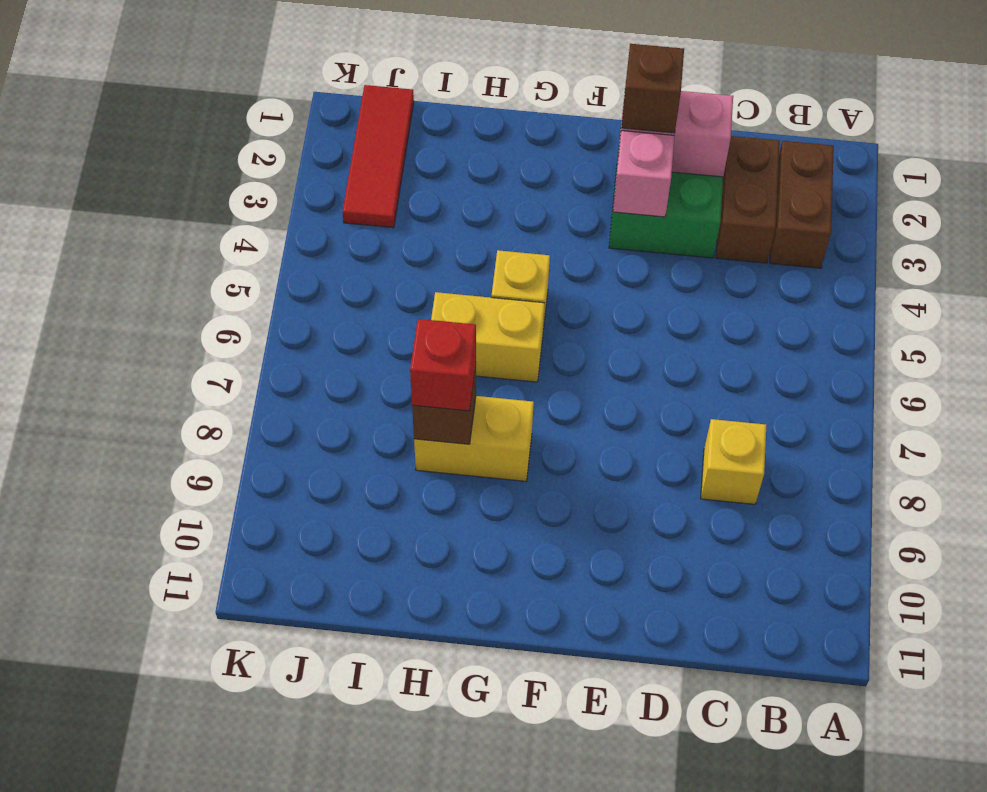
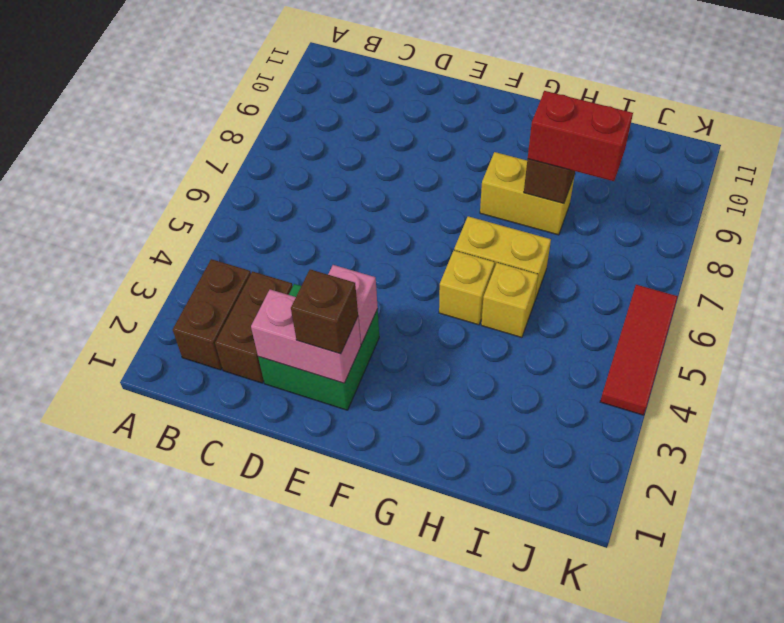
yellow brick C8 level 1 -> yellow brick H5 level 1
red brick H8 level 3 -> red brick H8:I8 level 3
red tile J1:J3 level 1 -> red tile K4:K6 level 1

